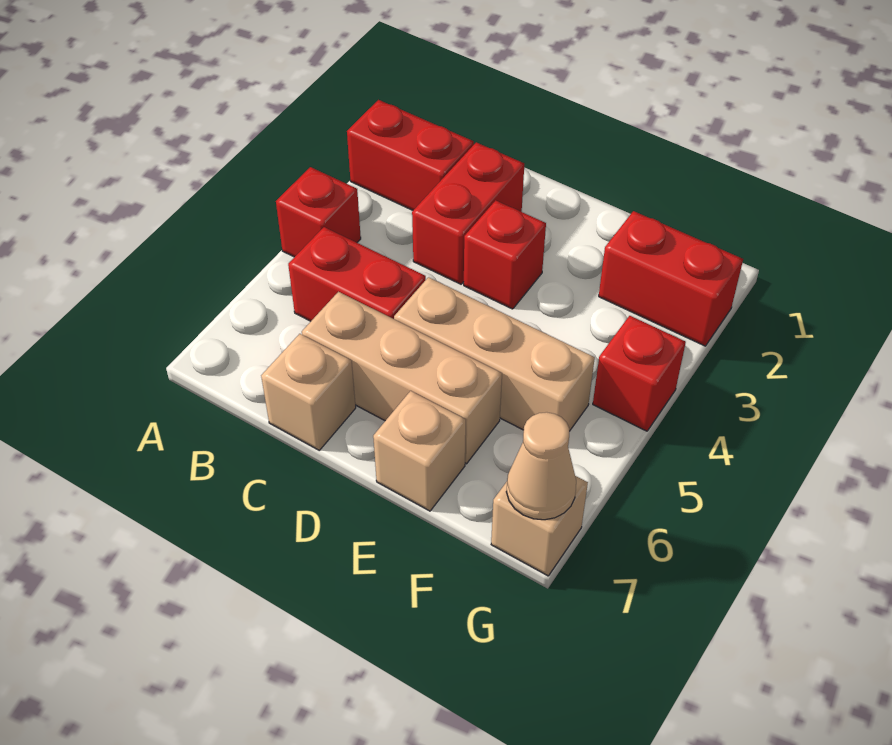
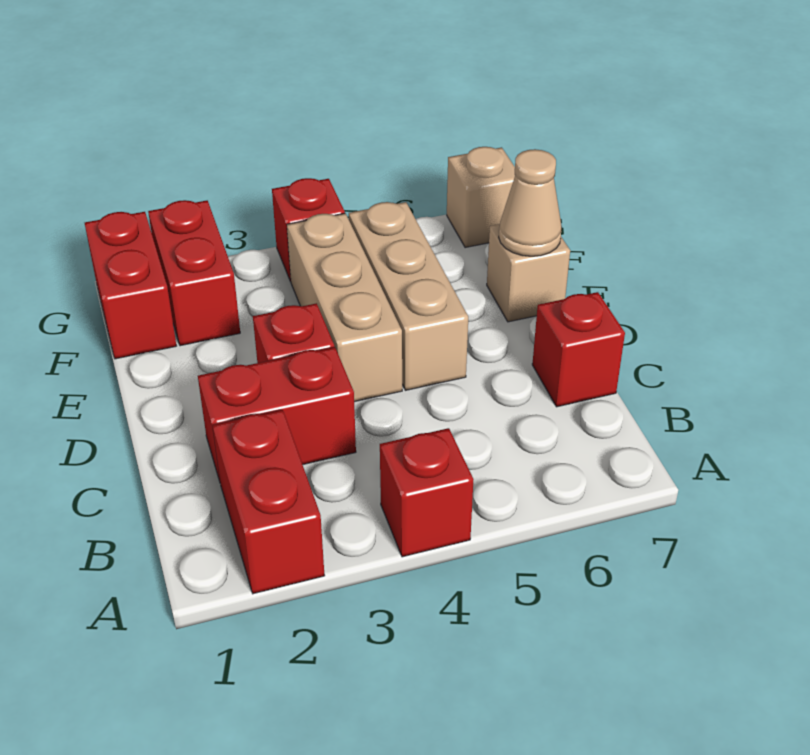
red brick B5:C5 level 1 -> red brick F1:G1 level 1
tan brick C6:E6 level 1 -> tan brick D4:F4 level 1
tan brick C7 level 1 -> red brick C7 level 1
tan cone G7 level 2 -> tan cone E7 level 2

